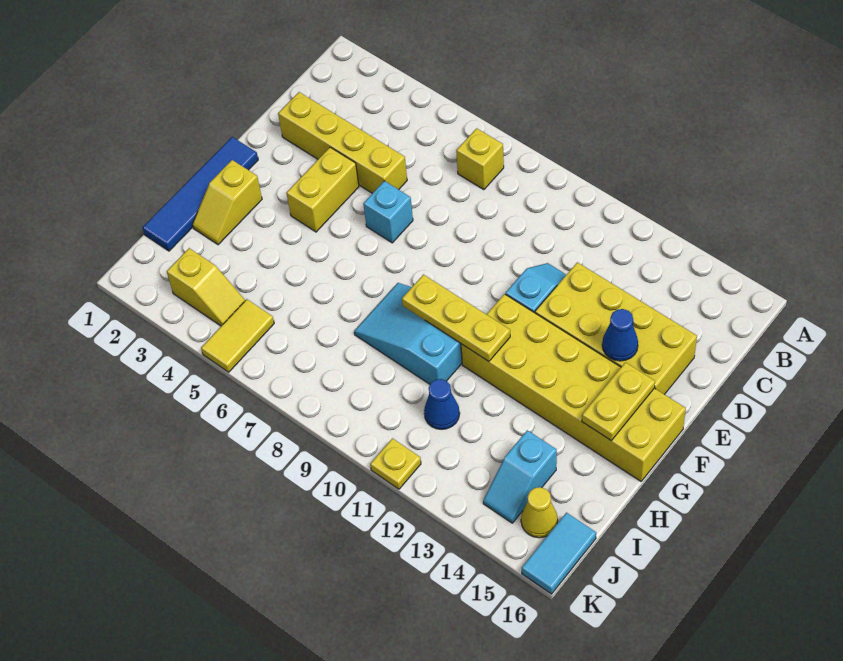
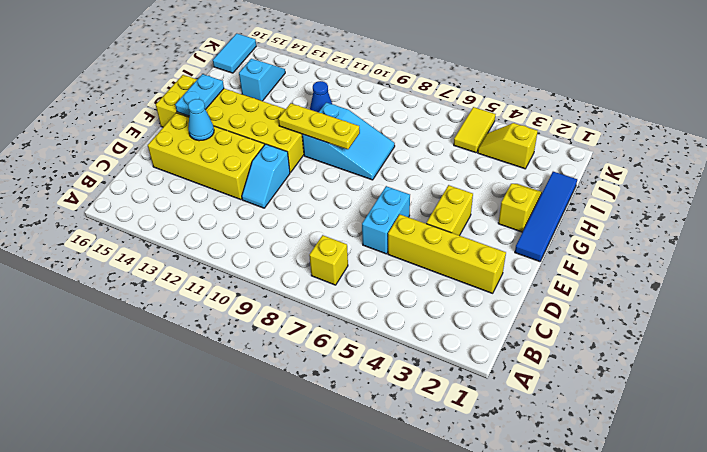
cyan brick E6 level 1 -> cyan brick D6:E6 level 1
blue cone E14 level 2 -> cyan cone E14 level 2
yellow plate F15:G15 level 2 -> cyan plate F15:G15 level 2
yellow cone J15 level 1 -> none
yellow plate K11 level 1 -> none

